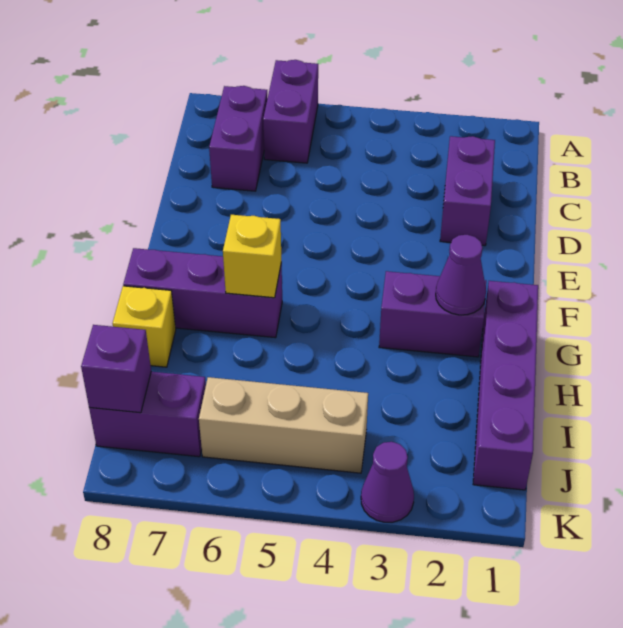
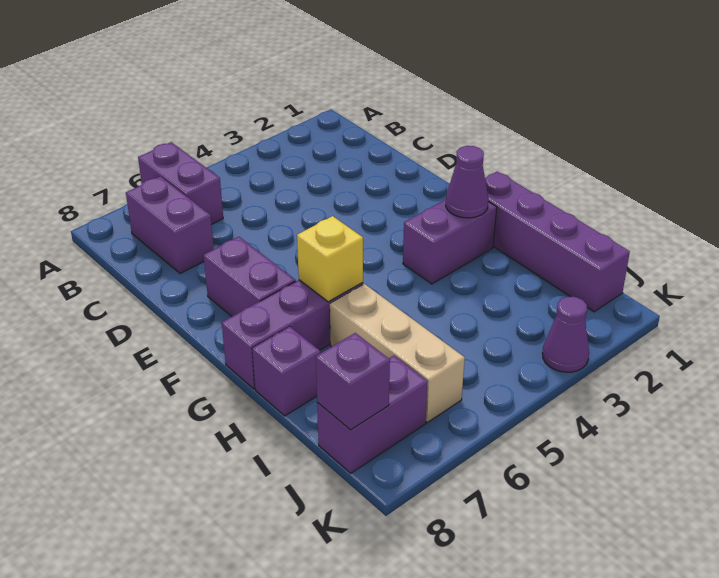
purple brick C2:D2 level 1 -> purple brick E7:F7 level 1
yellow brick H8 level 1 -> purple brick H8 level 1
tan brick J4:J6 level 1 -> tan brick H6:J6 level 1

